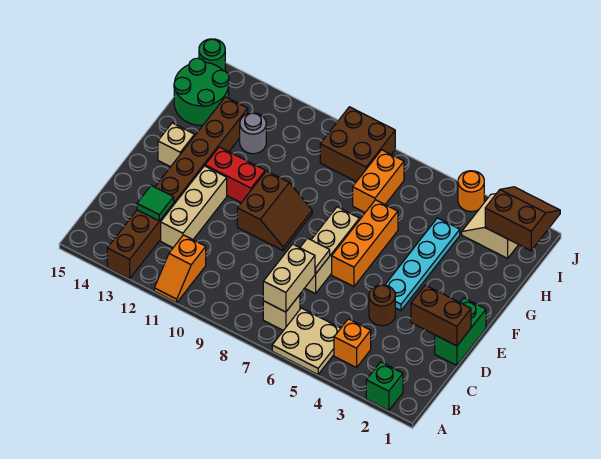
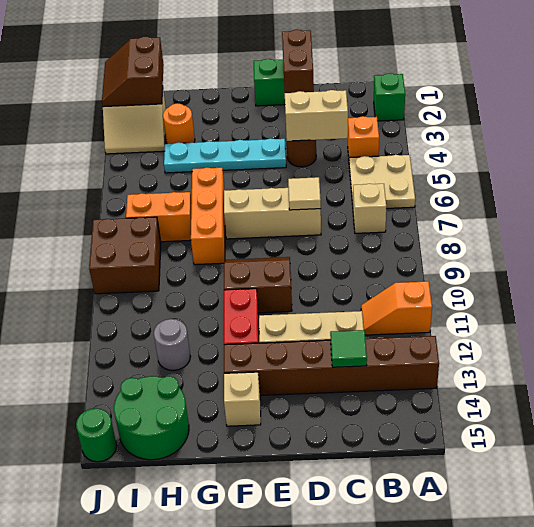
orange slope A11:B11 level 1 top B -> orange slope A11:B11 level 1 top A
brown brick A13:H13 level 1 -> brown brick A13:F13 level 1
tan brick B7:C7 level 2 -> tan brick C4:D4 level 2
orange brick E6:G6 level 1 -> orange brick G6:G8 level 1
orange round brick J4 level 1 -> orange round brick H3 level 1

